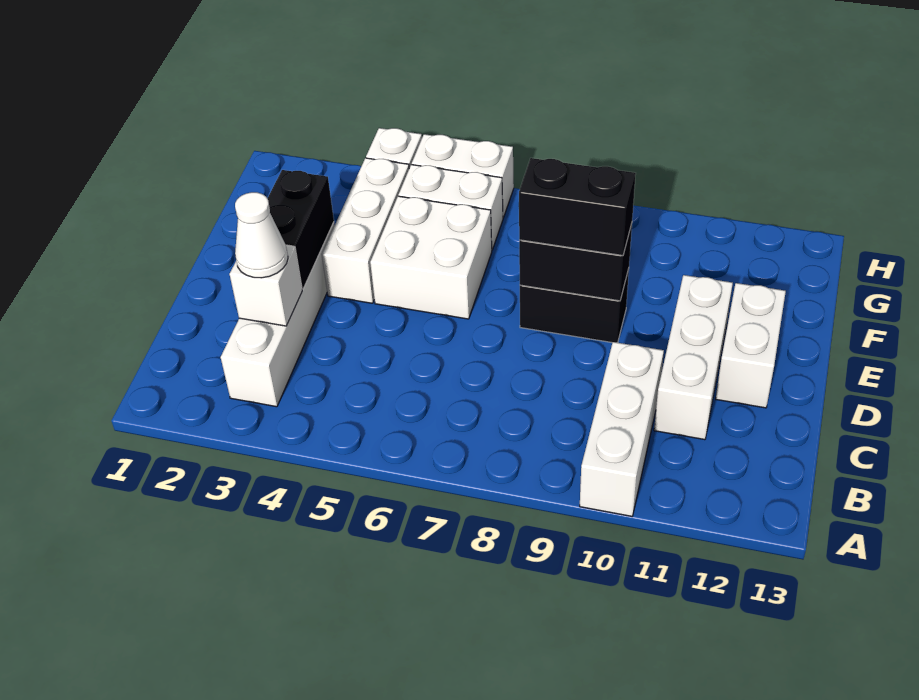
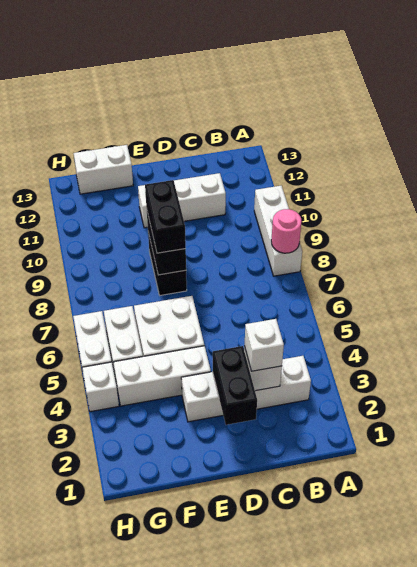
none -> pink round brick A8 level 2
white brick A10:C10 level 1 -> white brick A8:A10 level 1
white cone C3 level 3 -> white brick C3 level 3
black brick D3:E3 level 2 -> black brick D2:D3 level 2
white brick D12:E12 level 1 -> white brick F13:G13 level 1

